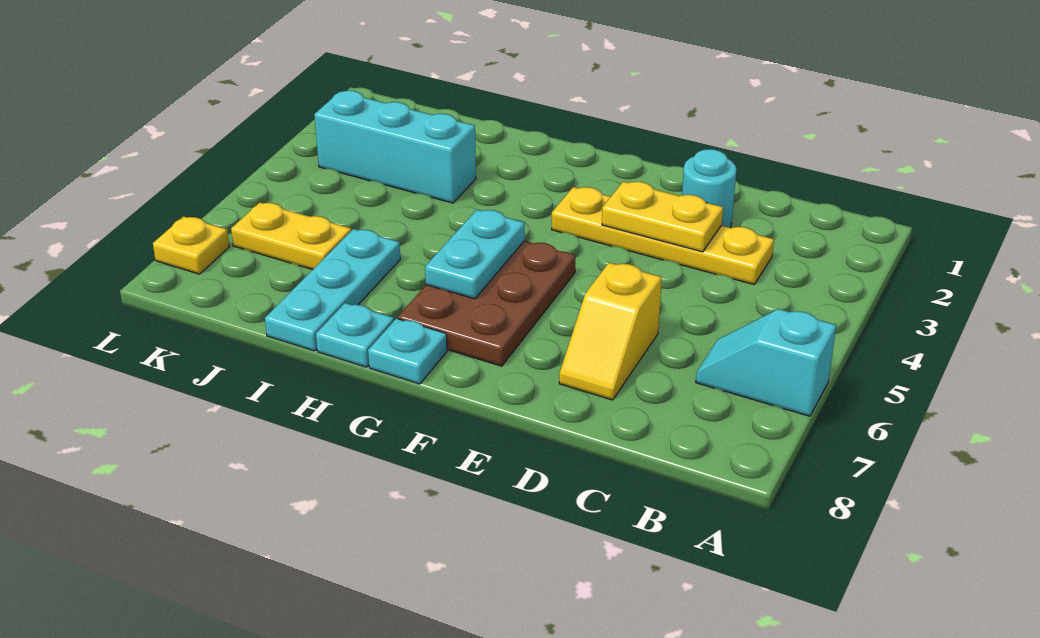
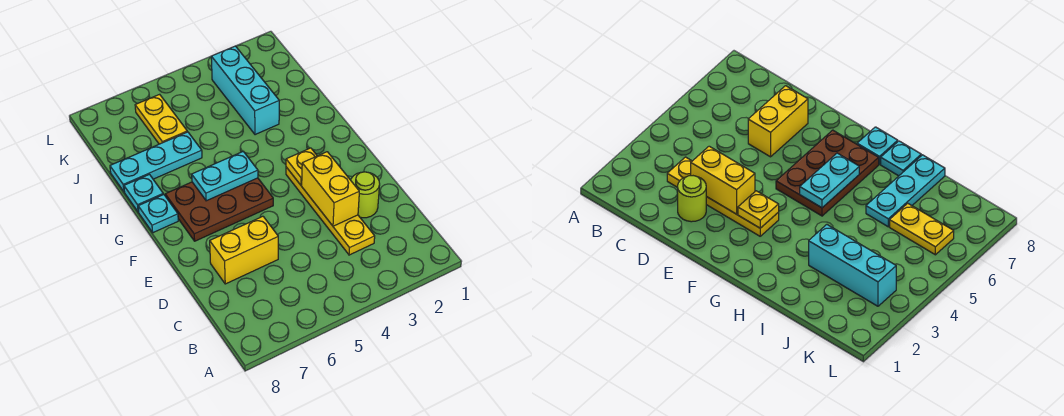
cyan slope A6:B6 level 1 top A -> none
cyan round brick D2 level 1 -> lime round brick D2 level 1
yellow plate D3:E3 level 2 -> yellow brick D3:E3 level 2
yellow slope D6:D7 level 1 top 6 -> yellow brick D6:D7 level 1
yellow plate L7 level 1 -> yellow plate F3 level 2

